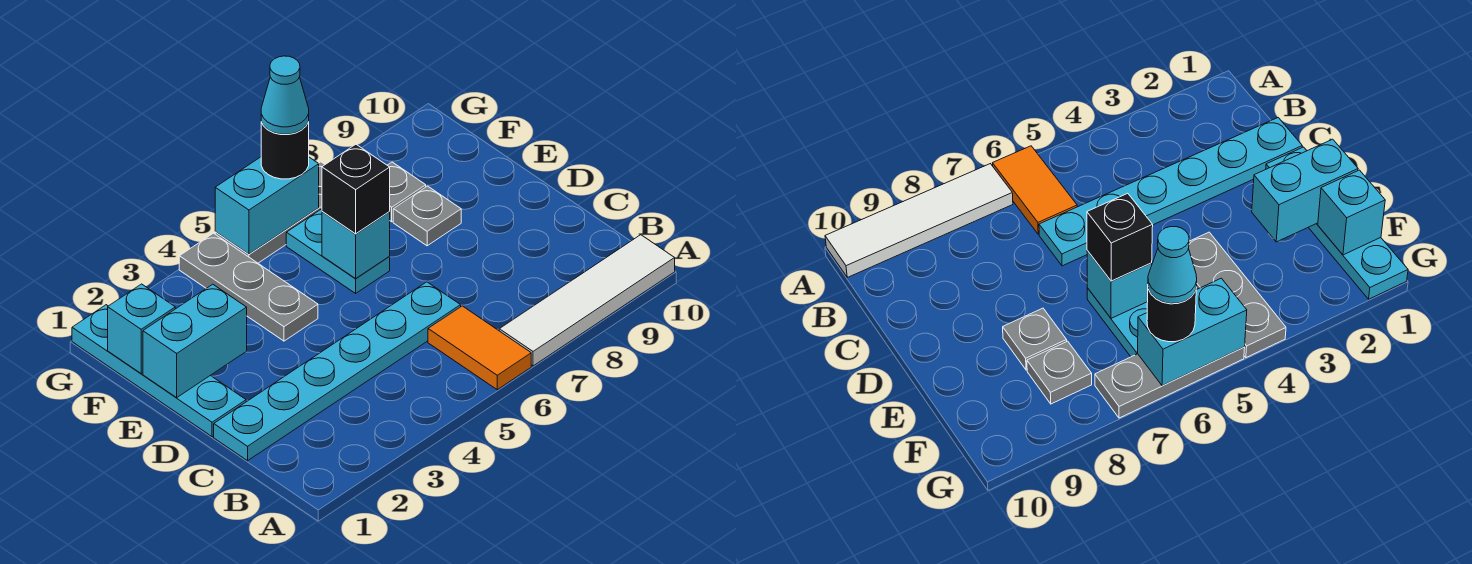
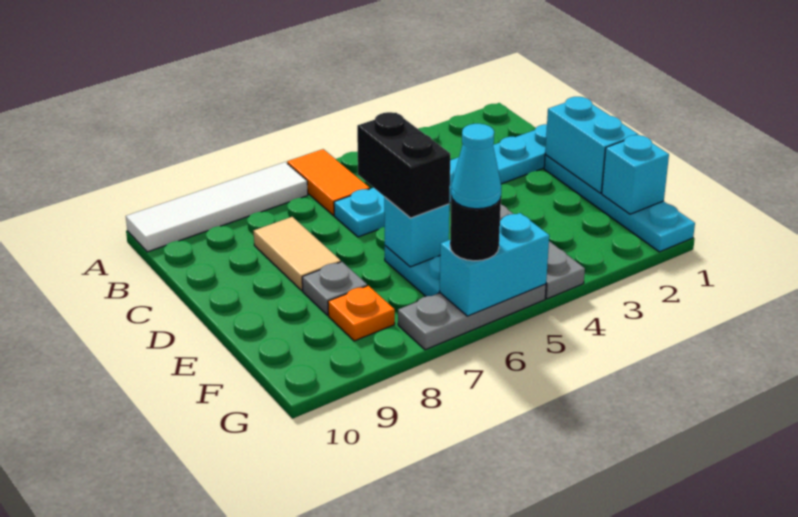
none -> tan tile C8:D8 level 1
cyan brick E1:E2 level 2 -> cyan brick D1:E1 level 2
black brick E6 level 3 -> black brick D6:E6 level 3
grey plate F8 level 1 -> orange plate F8 level 1

